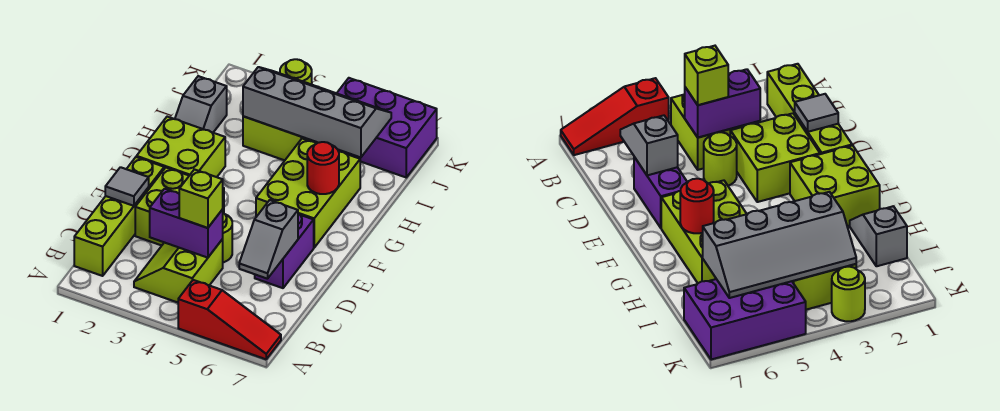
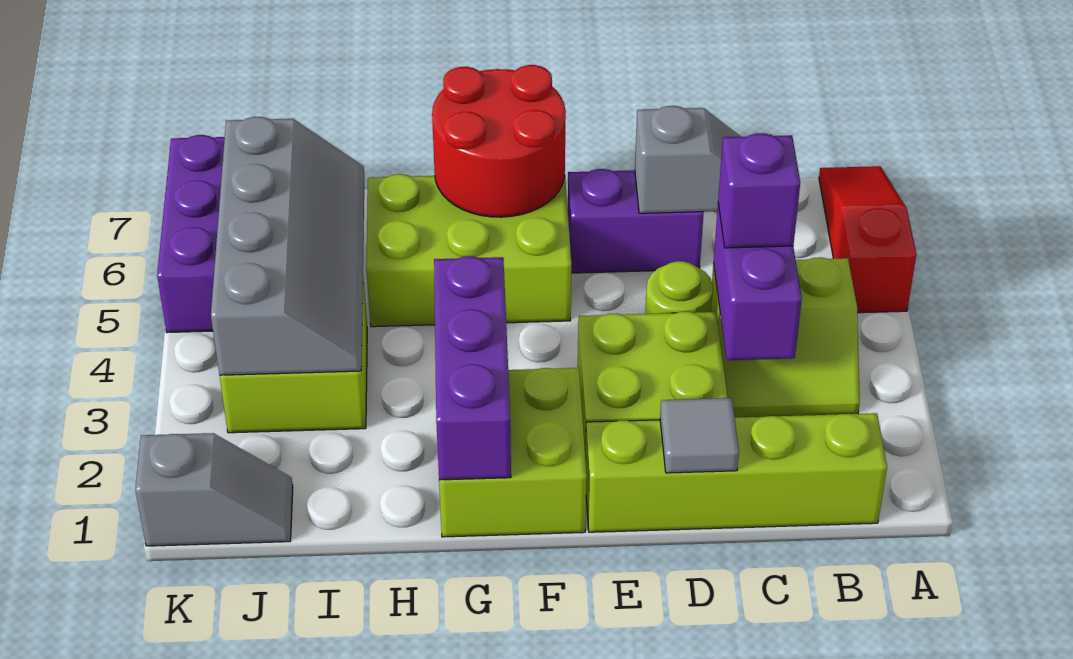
lime brick C4 level 3 -> purple brick C4 level 3
none -> purple brick G1:G3 level 2
red round brick G6 level 2 -> red round brick F6:G7 level 2
grey slope H1:I1 level 1 top I -> grey slope J1:K1 level 1 top K
grey slope I3:J6 level 2 top I -> grey slope I3:J6 level 2 top J
lime round brick K3 level 1 -> none

